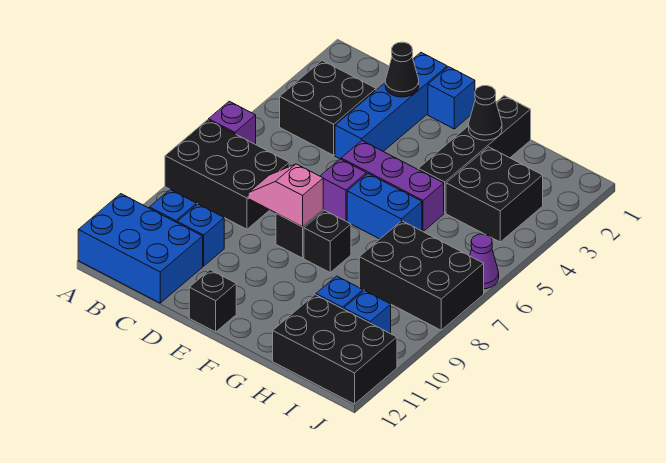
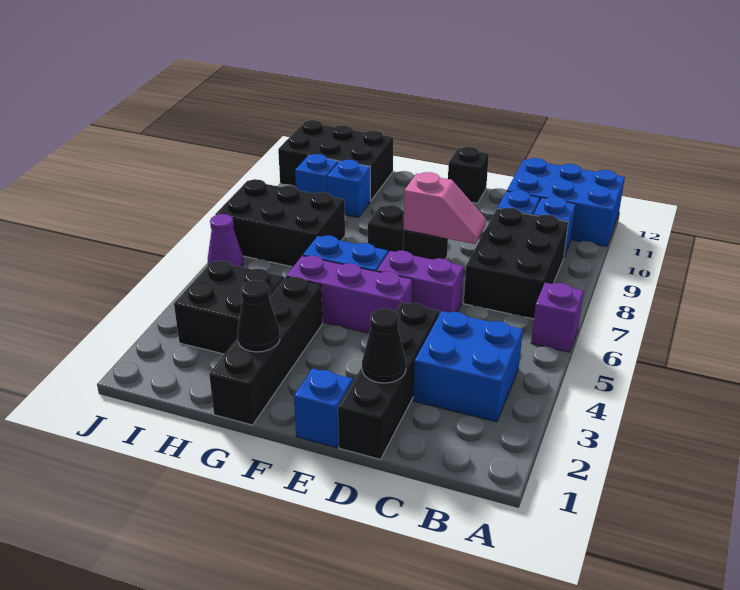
black brick A7:C8 level 1 -> black brick B7:C9 level 1
black brick B3:C4 level 1 -> blue brick B3:C4 level 1
blue brick D1:D4 level 1 -> black brick D1:D4 level 1
purple brick E6 level 1 -> purple brick D6:E6 level 1

